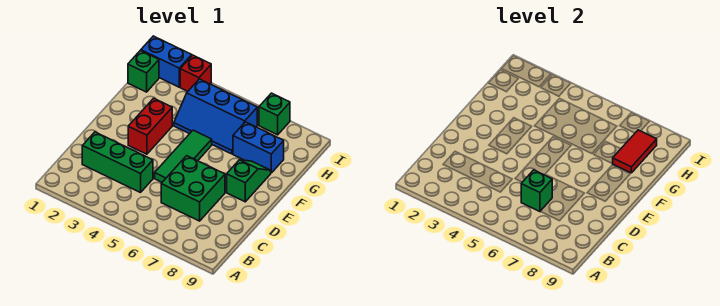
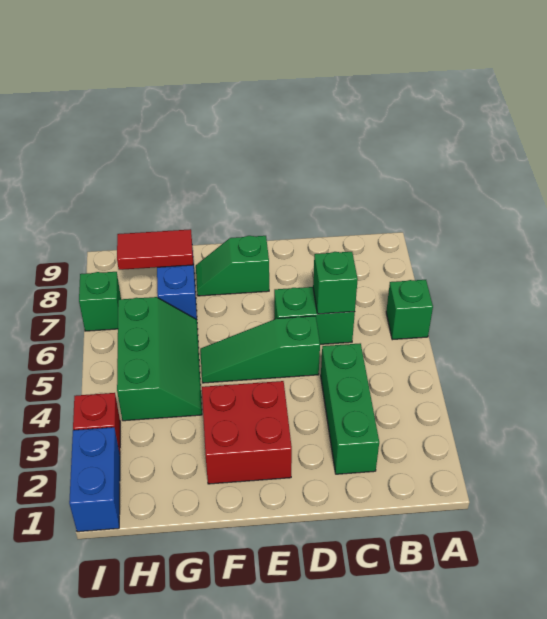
green brick C6:D7 level 1 -> green brick C6:D6 level 1
green tile D5:F5 level 1 -> green slope D5:F5 level 1 top D
red brick E3:F3 level 1 -> red brick E2:F3 level 1
blue slope G4:H6 level 1 top H -> green slope G4:H6 level 1 top H
green brick H1 level 1 -> green brick A6 level 1

